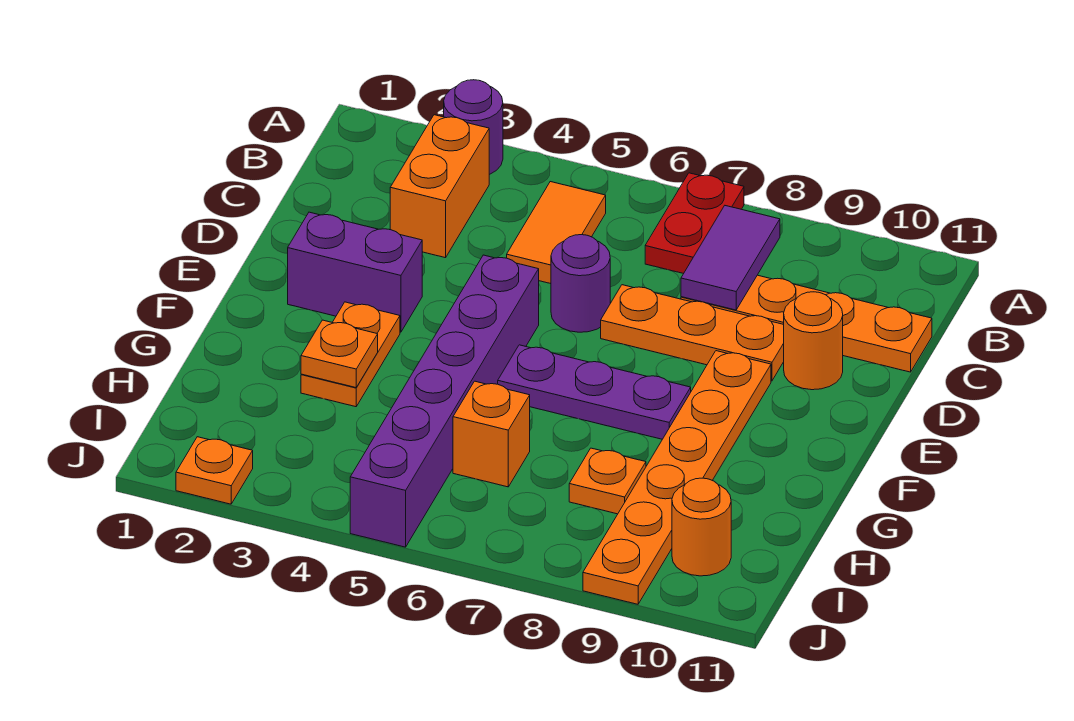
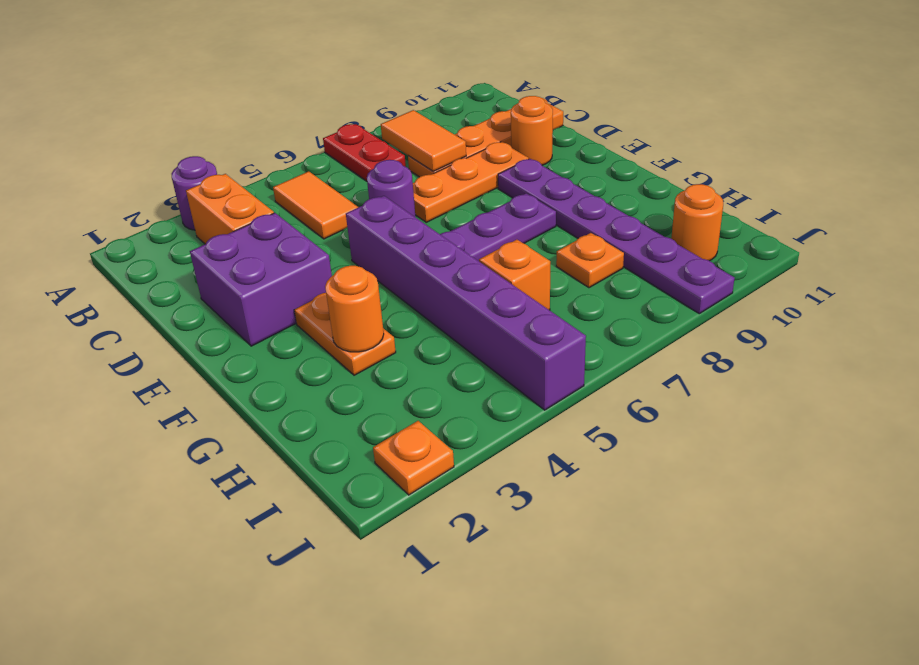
purple tile B8:C8 level 2 -> orange tile B8:C8 level 2
purple brick E2:E3 level 1 -> purple brick D2:E3 level 1
orange plate E9:J9 level 1 -> purple plate E9:J9 level 1
orange plate G3 level 2 -> orange round brick G3 level 2

